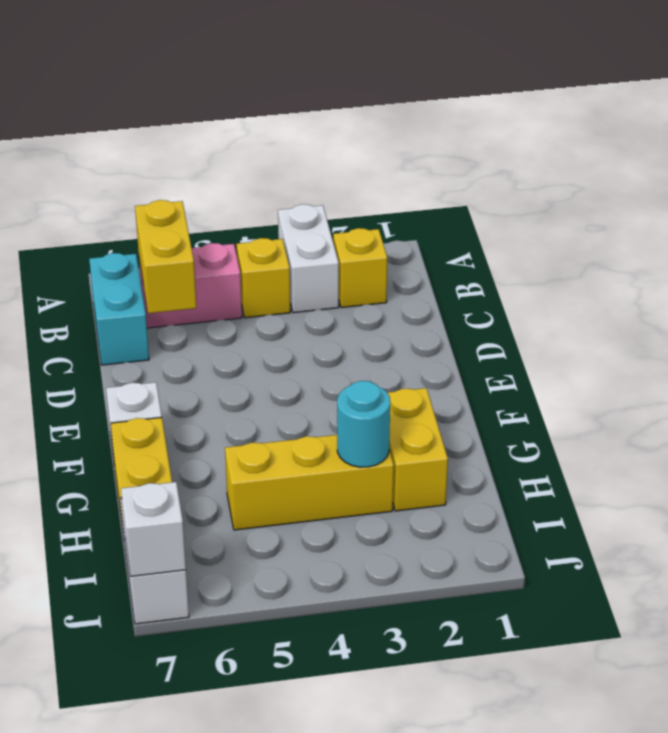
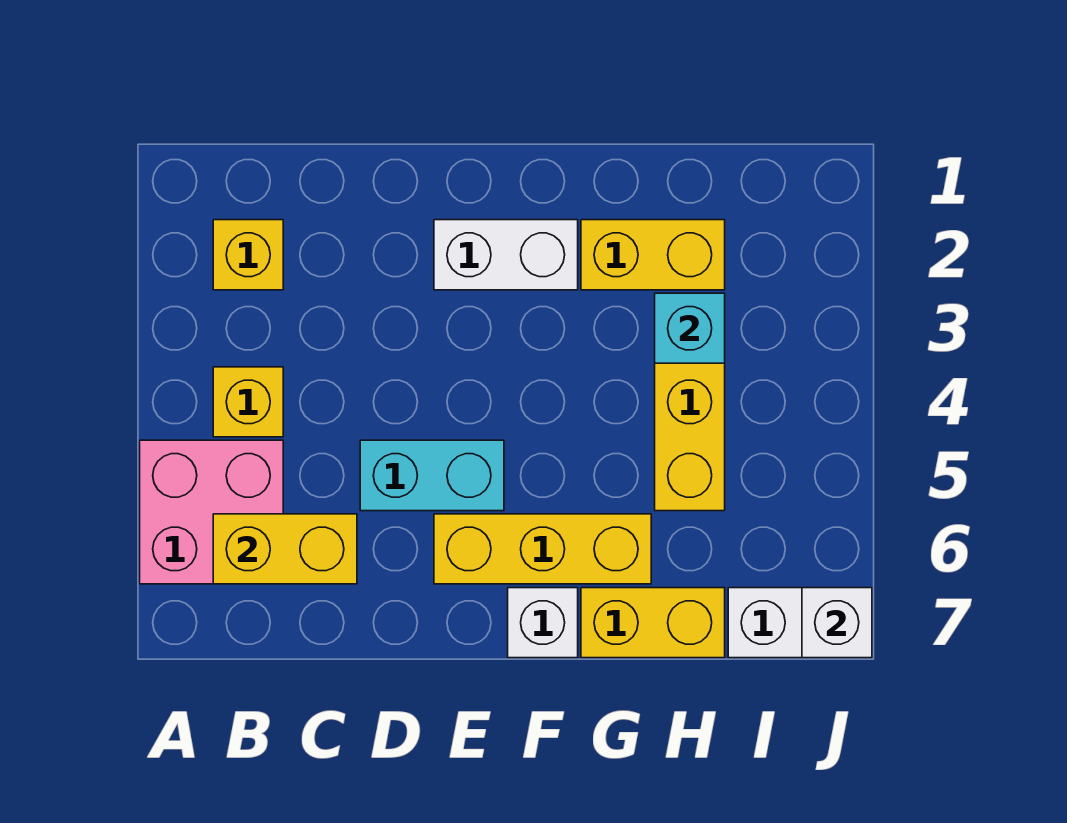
white brick A3:B3 level 1 -> white brick E2:F2 level 1
pink brick B5:B6 level 1 -> pink brick A5:B6 level 1
cyan brick B7:C7 level 1 -> cyan brick D5:E5 level 1
none -> yellow brick E6:G6 level 1
cyan round brick H3 level 2 -> cyan brick H3 level 2

